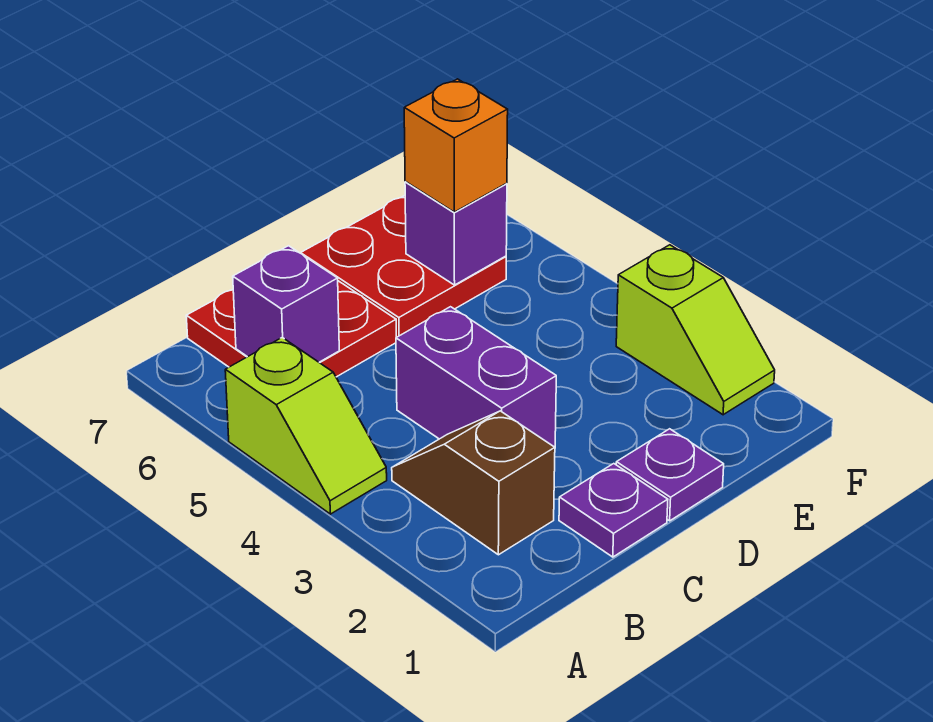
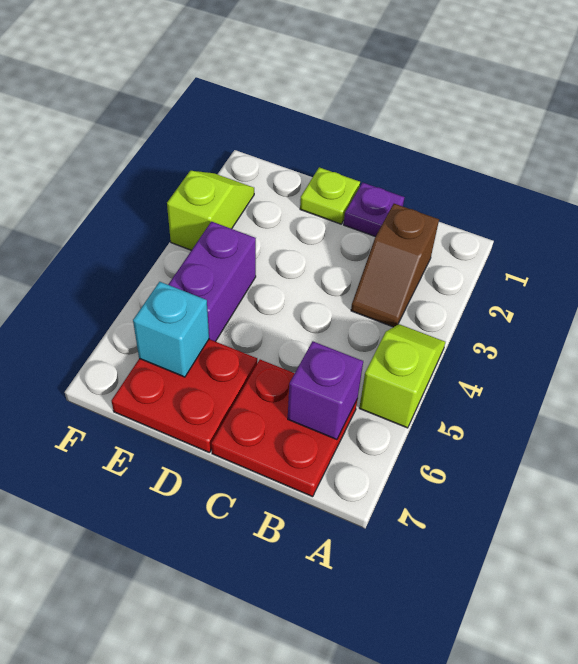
purple brick C3:C4 level 1 -> purple brick E4:E5 level 1
purple plate D1 level 1 -> lime plate D1 level 1
purple brick E6 level 2 -> cyan brick E6 level 2
orange brick E6 level 3 -> none

